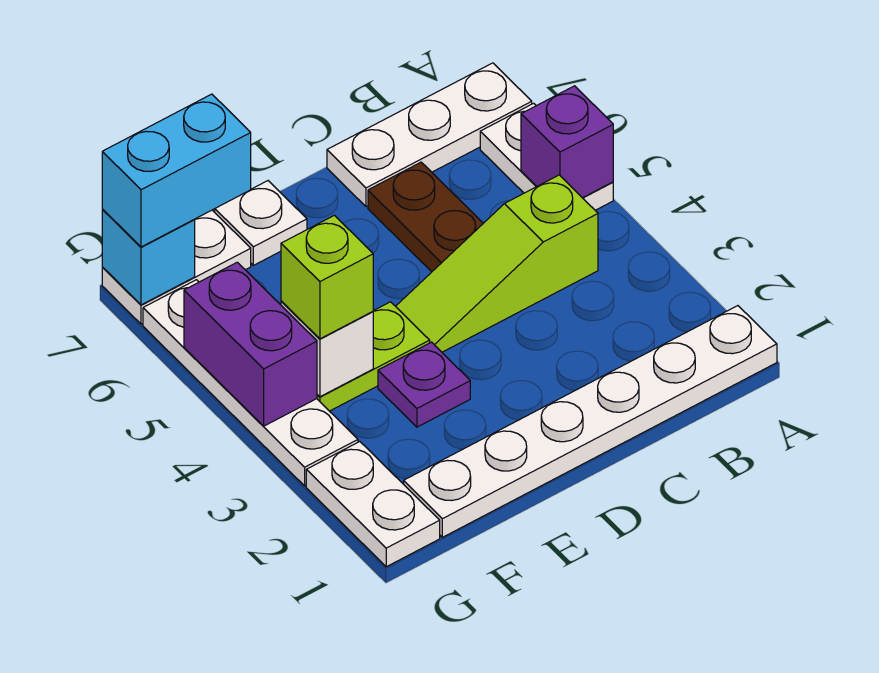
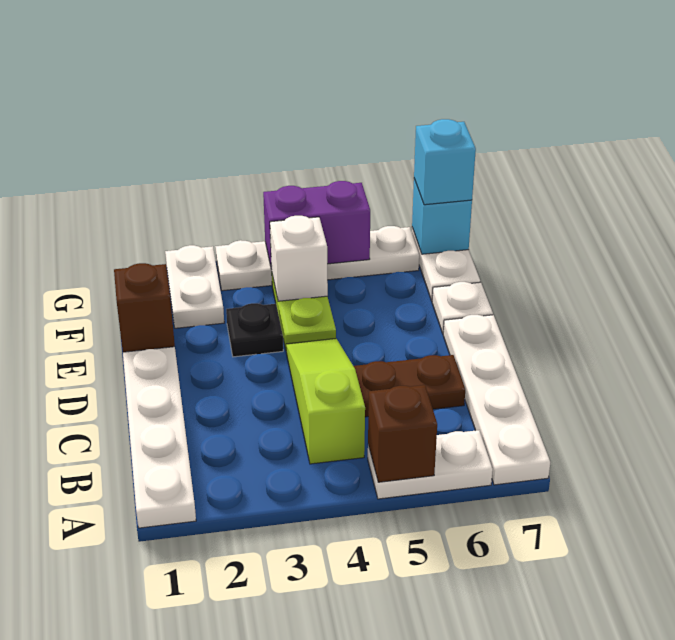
purple brick A5 level 2 -> brown brick A5 level 2
white plate A7:C7 level 1 -> white plate A7:D7 level 1
none -> brown brick E1 level 2
purple plate E3 level 1 -> black plate E3 level 1
lime brick F4 level 3 -> none
cyan brick F7:G7 level 3 -> cyan brick G7 level 3
white plate G1:G2 level 1 -> white plate F2:G2 level 1

